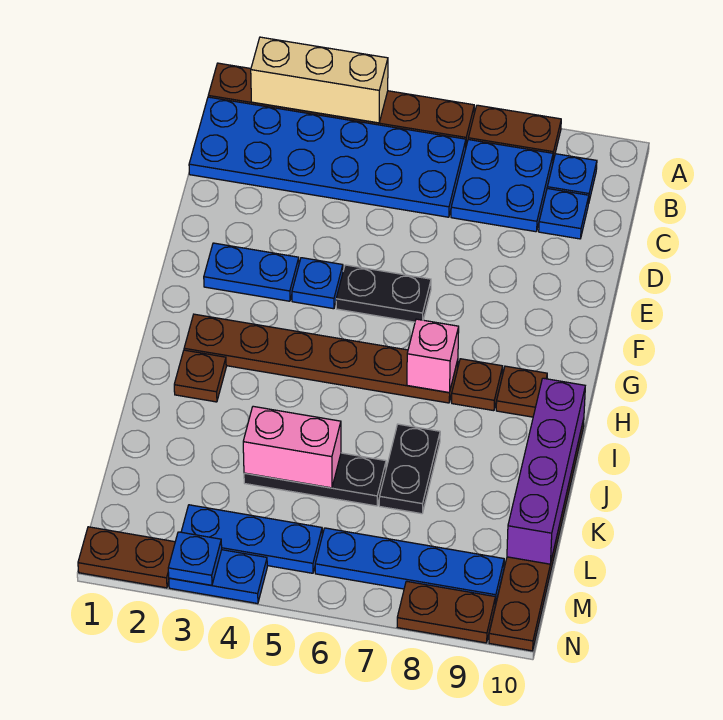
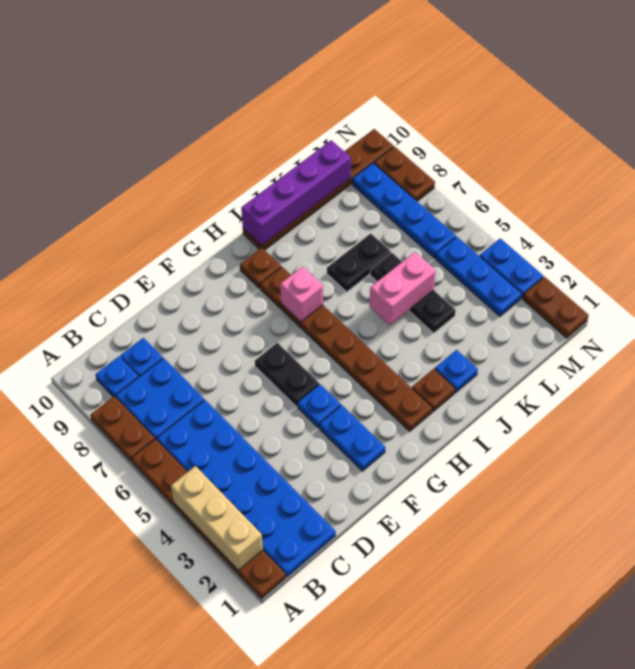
pink brick K4:K5 level 2 -> pink brick J5:K5 level 2
blue plate N3 level 2 -> blue plate J2 level 1

